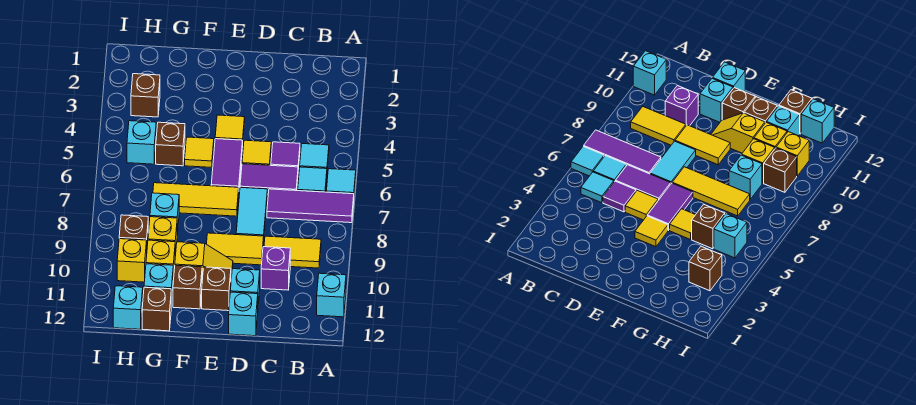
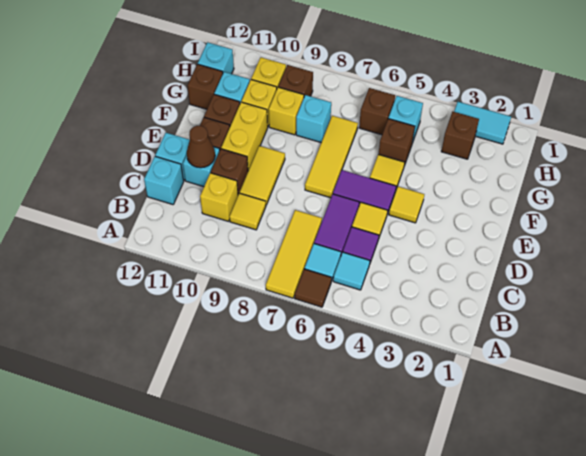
cyan tile A6 level 1 -> brown tile A6 level 1
purple tile A7:C7 level 1 -> yellow tile A7:C7 level 1
cyan brick A11 level 1 -> cyan brick C12 level 1
yellow tile B9:C9 level 1 -> yellow tile C9 level 1
purple brick C10 level 1 -> yellow brick C10 level 1
cyan tile D7:D8 level 1 -> cyan tile I2:I3 level 1
none -> brown brick D10 level 1
none -> brown cone D11 level 2
yellow slope E10:F10 level 1 top F -> yellow brick E10:F10 level 1
none -> brown brick H6 level 1

